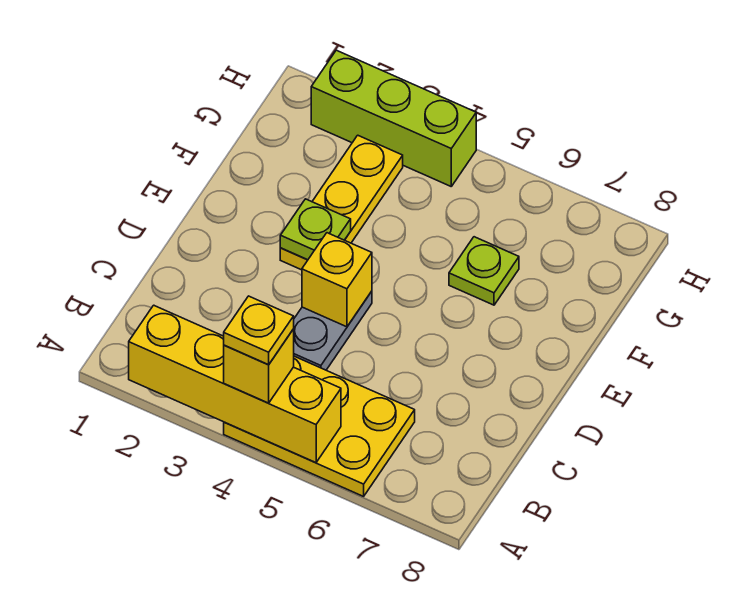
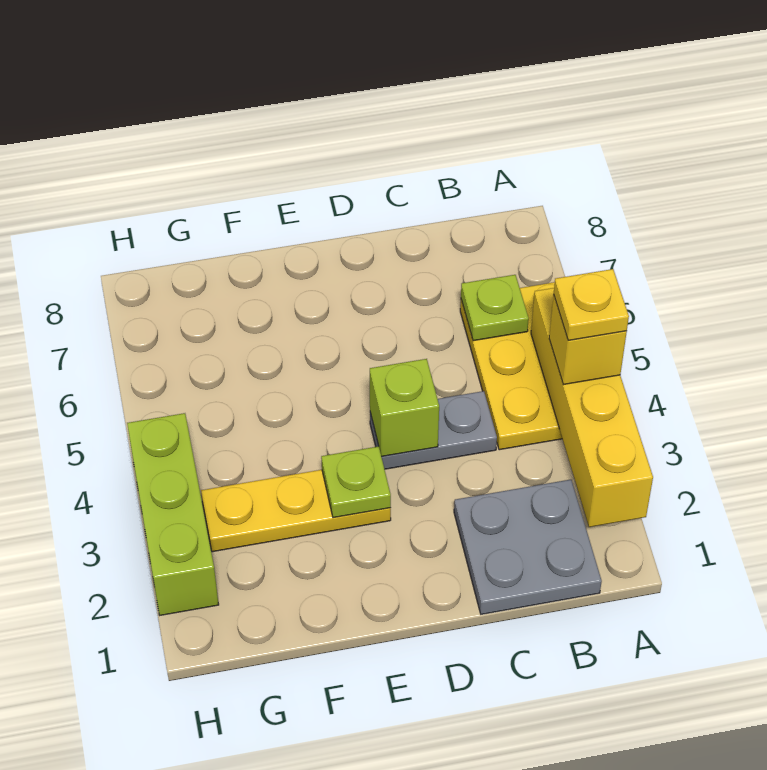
none -> grey plate B1:C2 level 1
yellow brick D4 level 2 -> lime brick D4 level 2
lime plate F6 level 1 -> lime plate B6 level 2

